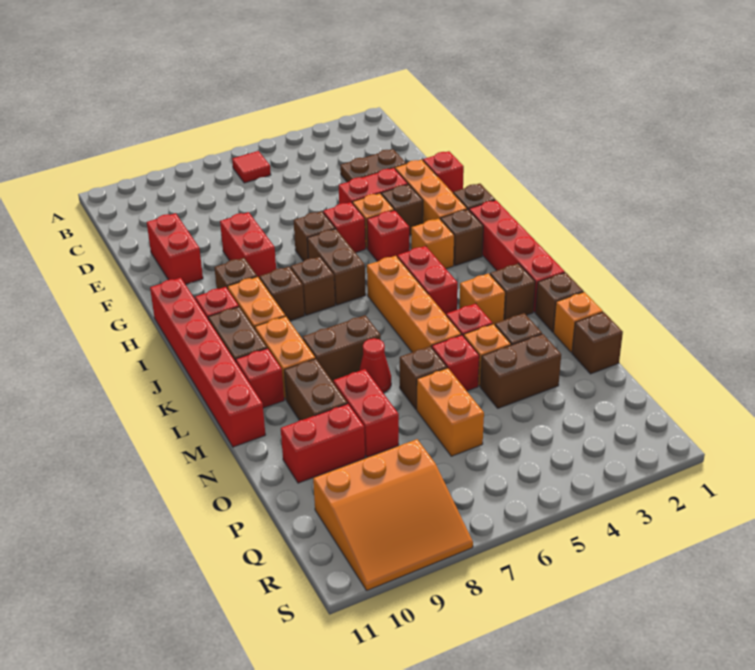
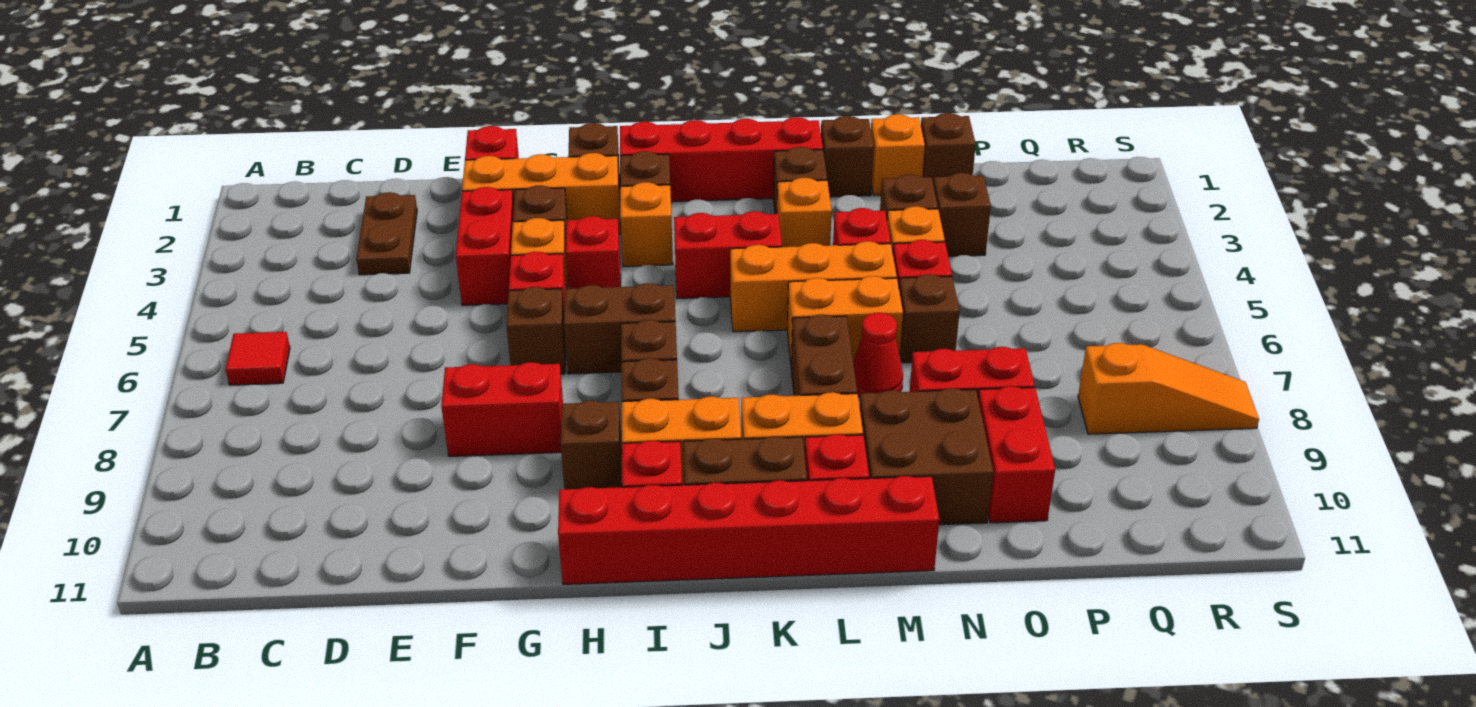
red brick E10:F10 level 1 -> none
orange brick J5:M5 level 1 -> orange brick K5:M5 level 1
brown brick M9:N9 level 1 -> brown brick M9:N10 level 1
brown brick O3:O4 level 1 -> brown brick O3 level 1
orange brick O6:P6 level 1 -> orange brick L6:M6 level 1
orange slope Q8:S10 level 1 top Q -> orange slope Q8:S8 level 1 top Q

